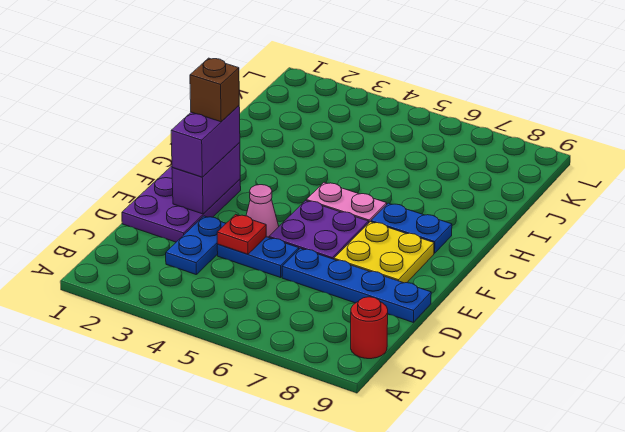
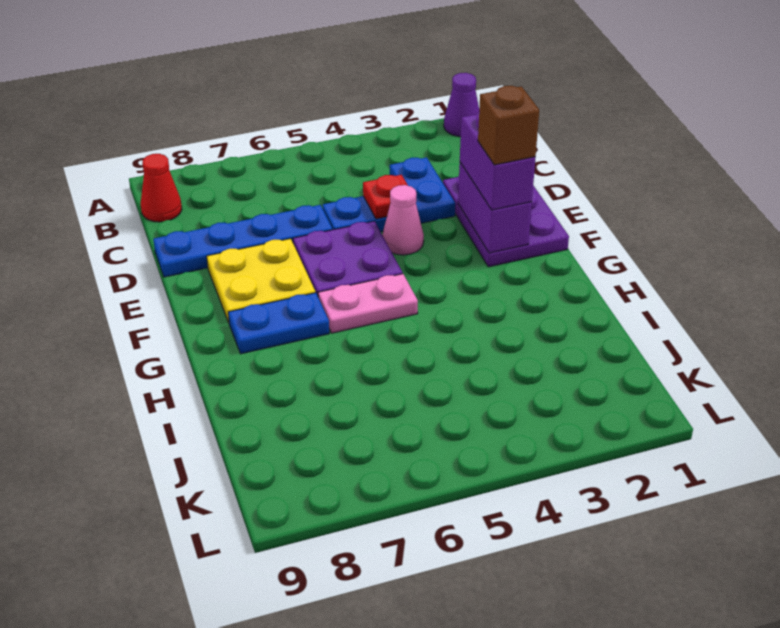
none -> purple cone A1 level 1
red round brick B9 level 1 -> red cone B9 level 1

